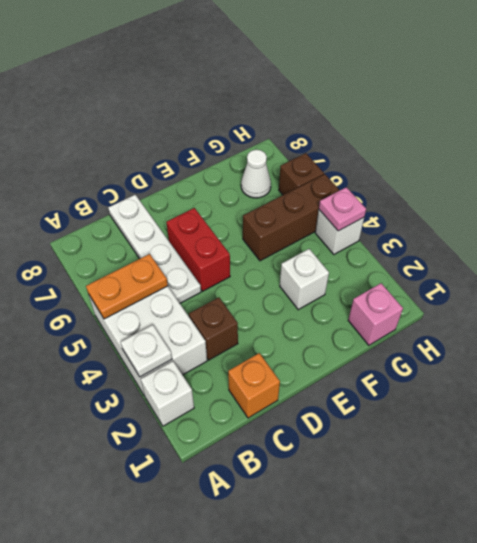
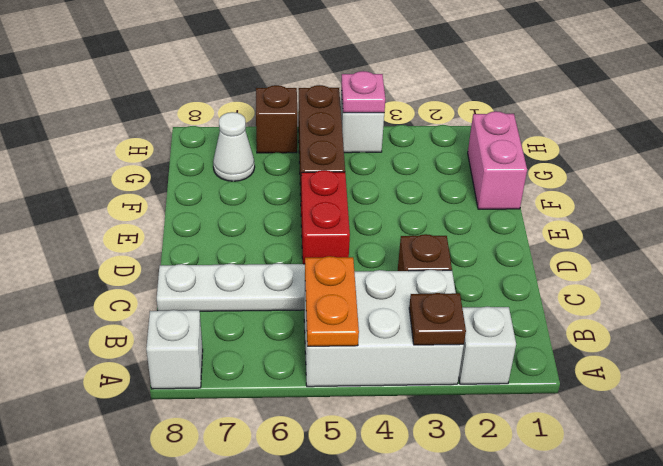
white plate A3 level 2 -> brown plate A3 level 2
orange brick C1 level 1 -> none
red brick D5:D6 level 1 -> red brick D5:E5 level 1
white brick F3 level 1 -> white brick A8 level 1
pink brick G1 level 1 -> pink brick F1:G1 level 1

